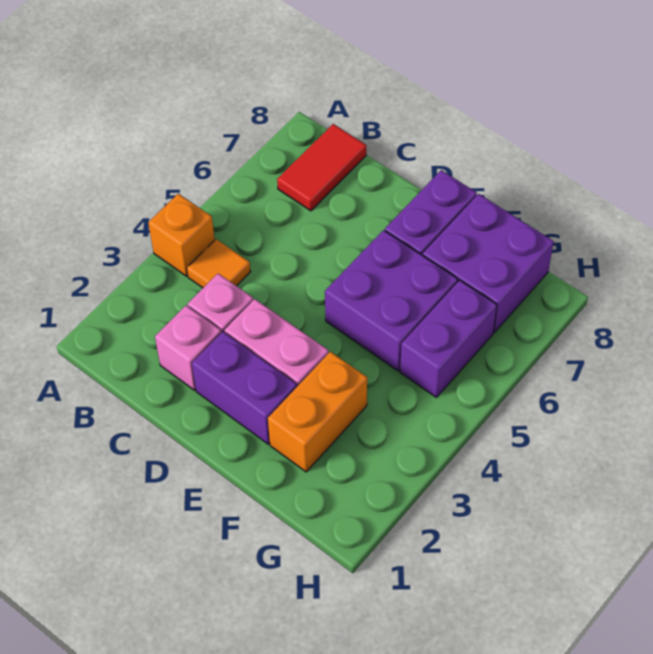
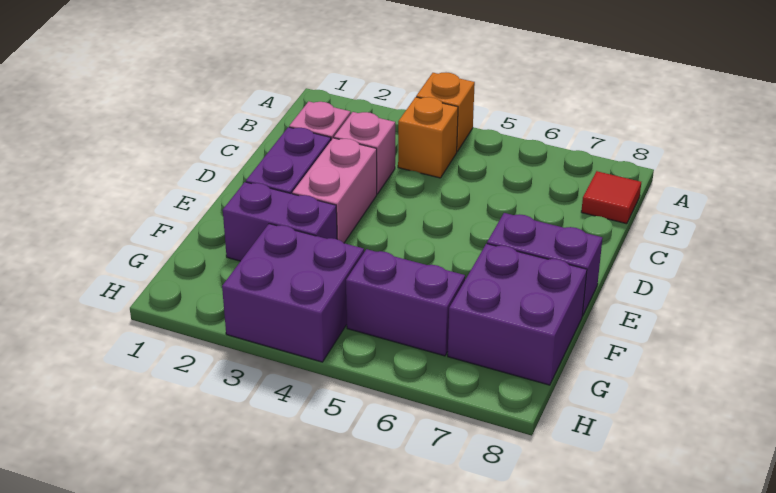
orange tile B4 level 1 -> orange brick B4 level 1
red tile B7:B8 level 1 -> red tile B8 level 1
purple brick E5:F6 level 1 -> purple brick G3:H4 level 1
orange brick F2:F3 level 1 -> purple brick F2:F3 level 1

